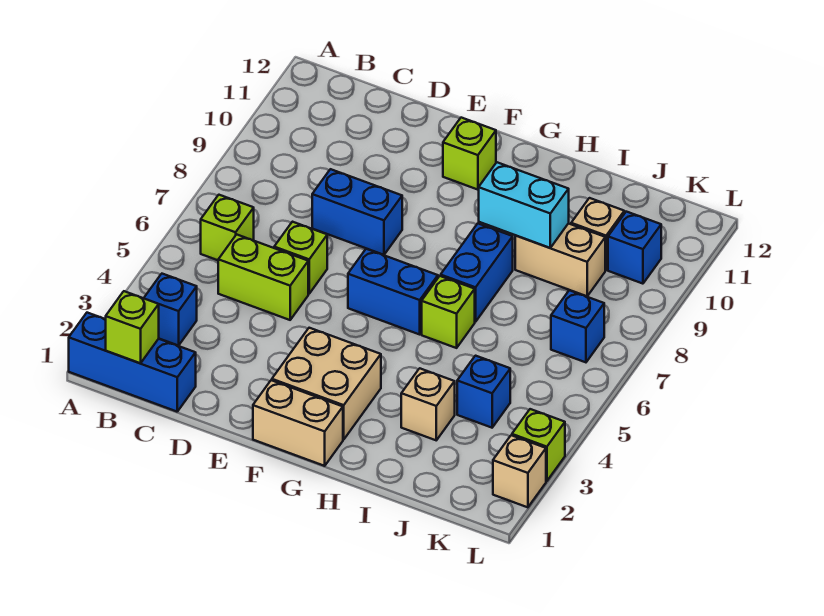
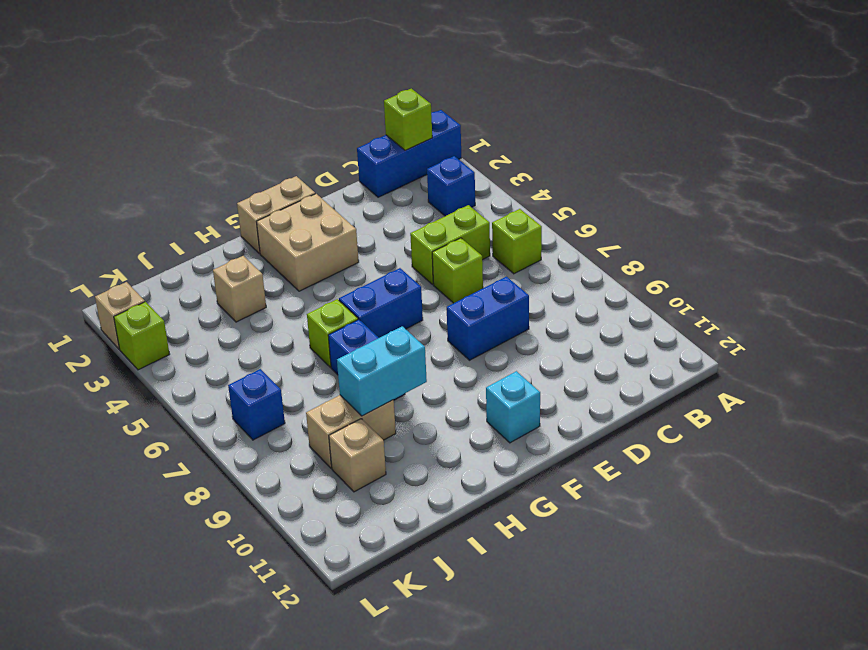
lime brick F11 level 1 -> cyan brick F11 level 1
blue brick J4 level 1 -> none
blue brick K10 level 1 -> none

